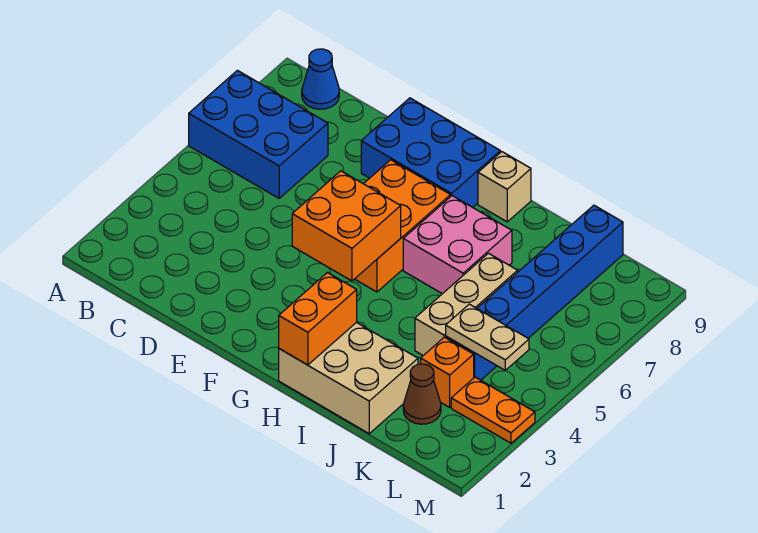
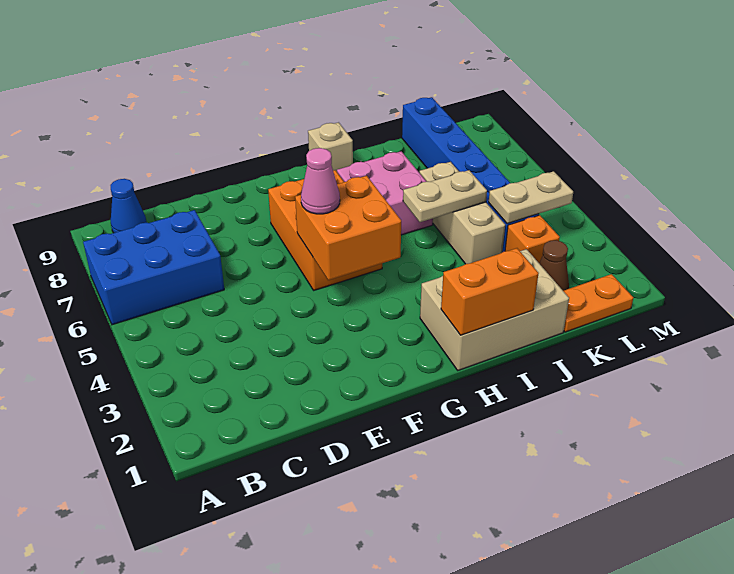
blue brick E8:G9 level 1 -> none
none -> pink cone F5 level 3
orange brick H1:H2 level 2 -> orange brick H1:I1 level 2
none -> tan plate I5:J5 level 2
orange plate L3:M3 level 1 -> orange plate K1:L1 level 1

